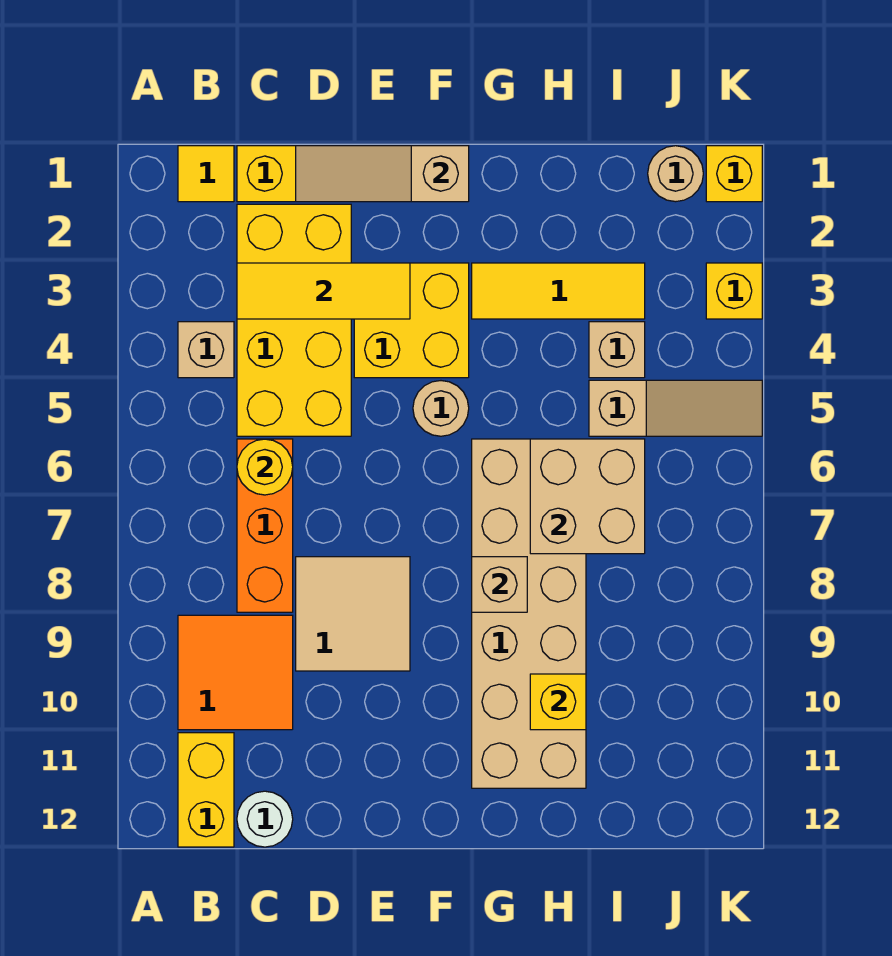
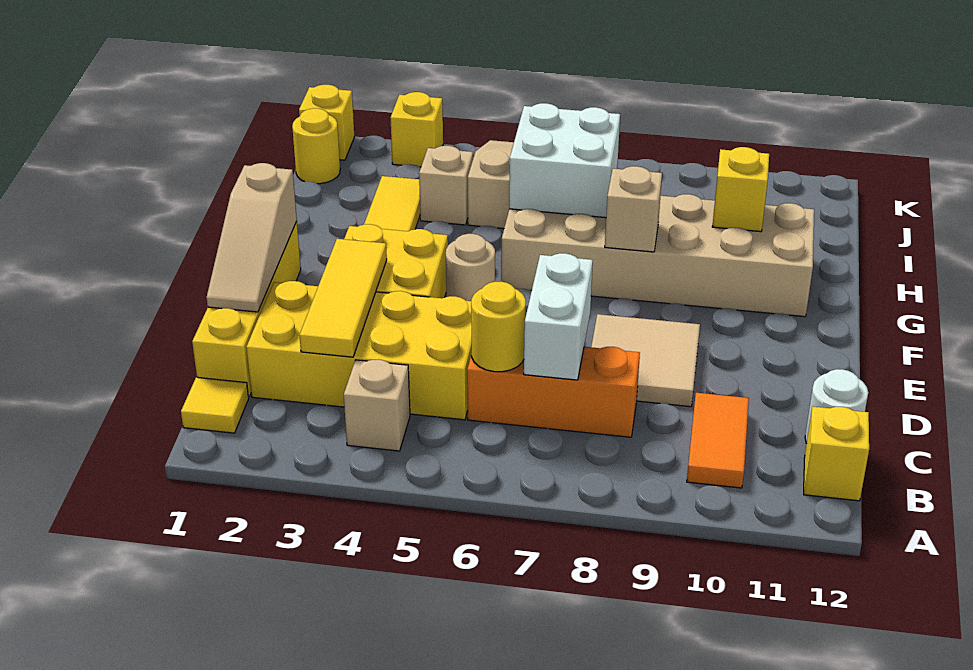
orange tile B9:C10 level 1 -> orange tile B10:C10 level 1
yellow brick B11:B12 level 1 -> yellow brick B12 level 1
none -> white brick C7:D7 level 2
tan brick H6:I7 level 2 -> white brick H6:I7 level 2
tan round brick J1 level 1 -> yellow round brick J1 level 1

